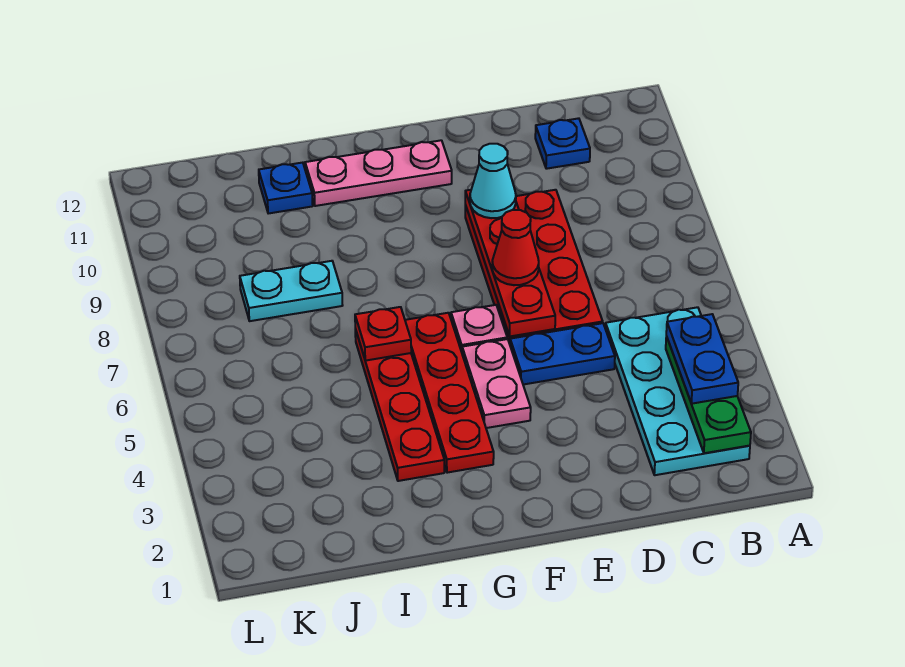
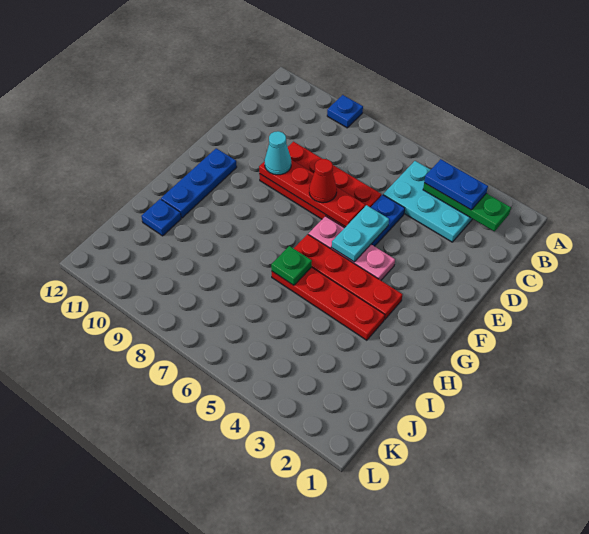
cyan plate B2:C5 level 1 -> cyan plate B3:C5 level 1
blue plate C11 level 1 -> blue plate A9 level 1
pink plate F11:H11 level 1 -> blue plate F11:H11 level 1
red plate H6 level 2 -> green plate H6 level 2
cyan plate I8:J8 level 1 -> cyan plate E5:F5 level 2

